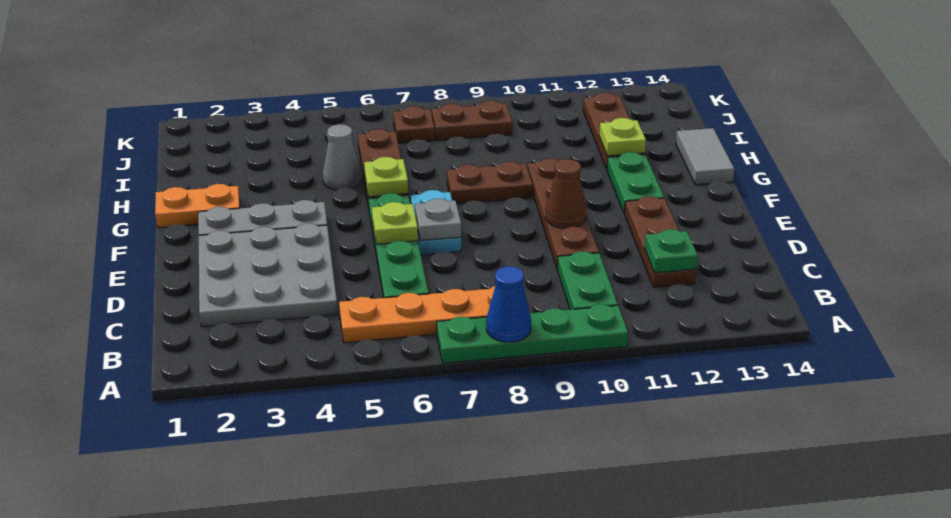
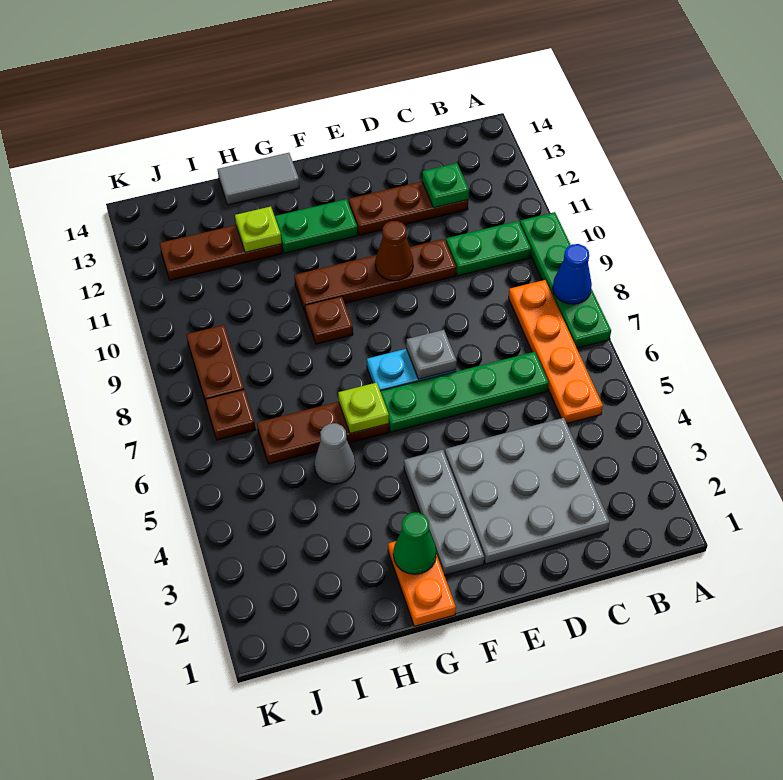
lime plate E6 level 2 -> none
none -> green cone G2 level 2
brown plate G8:G9 level 1 -> brown plate G9 level 1

